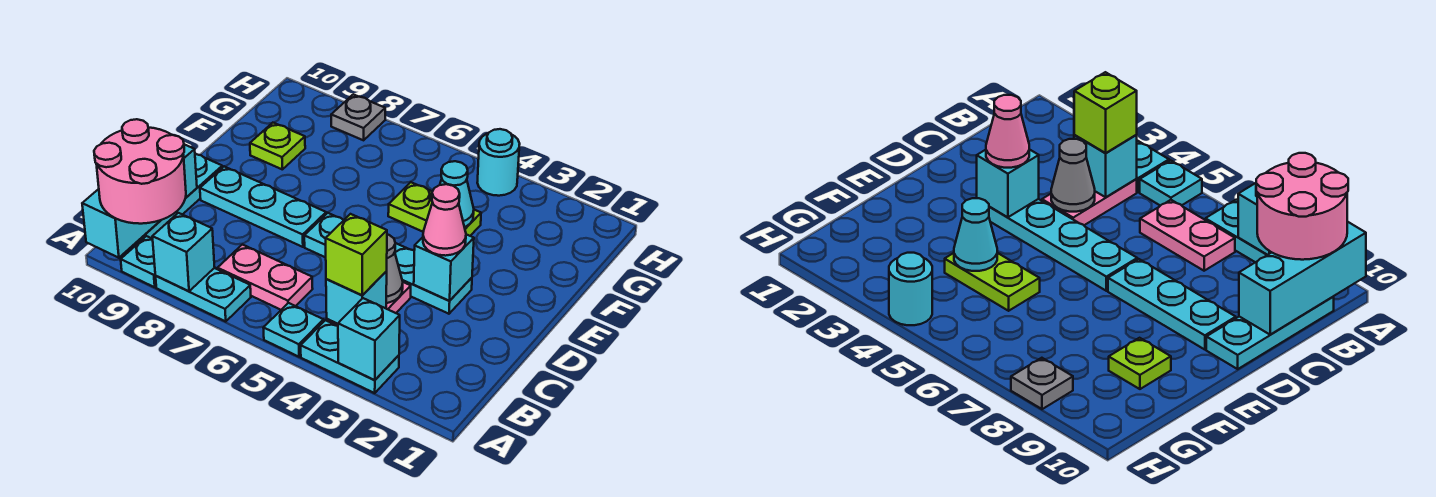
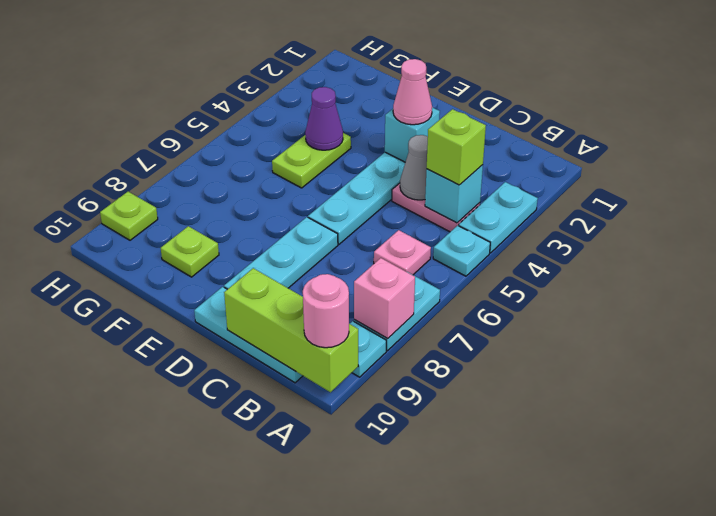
cyan brick A3 level 2 -> none
cyan brick A8 level 2 -> pink brick A8 level 2
pink round brick A9:B10 level 3 -> pink round brick A10 level 3
cyan brick A10:C10 level 2 -> lime brick A10:C10 level 2
pink plate B6:B7 level 1 -> pink plate B6 level 1
cyan cone F4 level 2 -> purple cone F4 level 2
cyan round brick H4 level 1 -> none
grey plate H8 level 1 -> none
none -> lime plate H9 level 1

